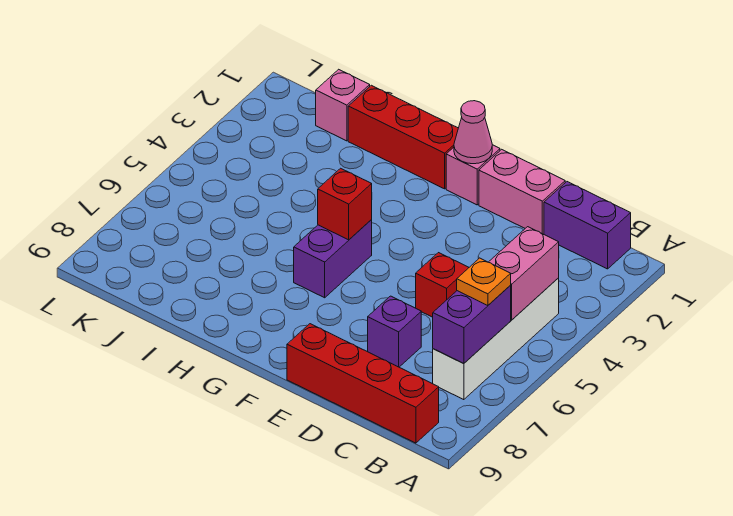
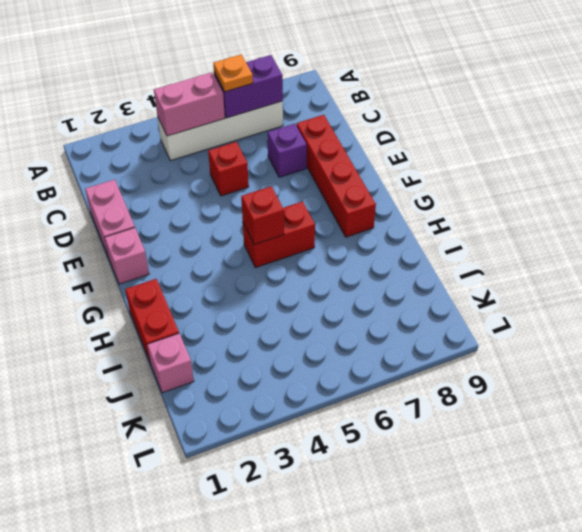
purple brick B1:C1 level 1 -> none
red brick B9:E9 level 1 -> red brick D8:G8 level 1
pink cone F1 level 2 -> none
red brick G1:I1 level 1 -> red brick H1:I1 level 1
purple brick G5:G6 level 1 -> red brick G5:G6 level 1

